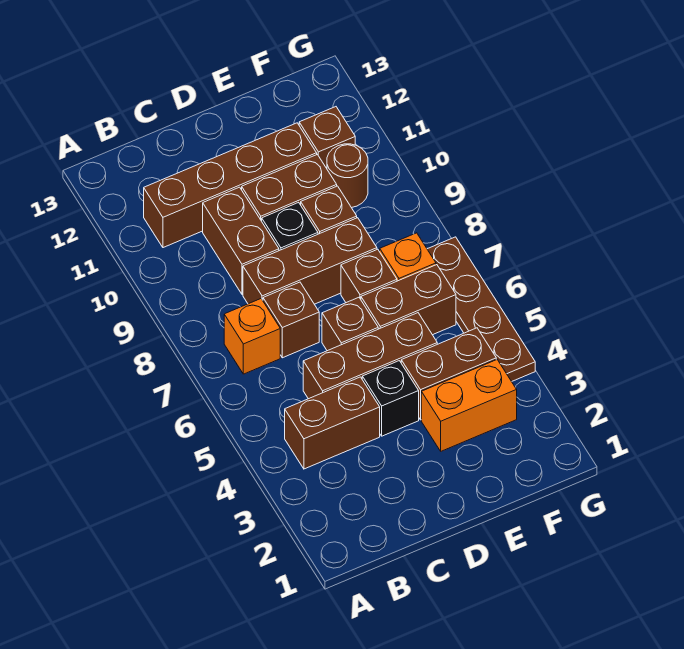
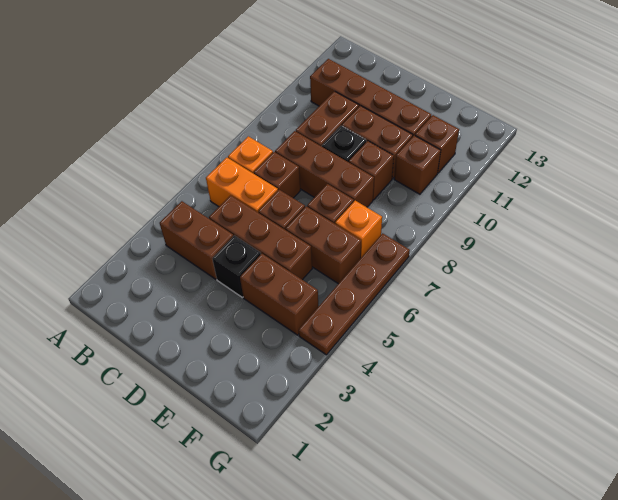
orange brick E3:F3 level 1 -> orange brick B6:C6 level 1
brown round brick F10 level 1 -> brown brick F10 level 1

